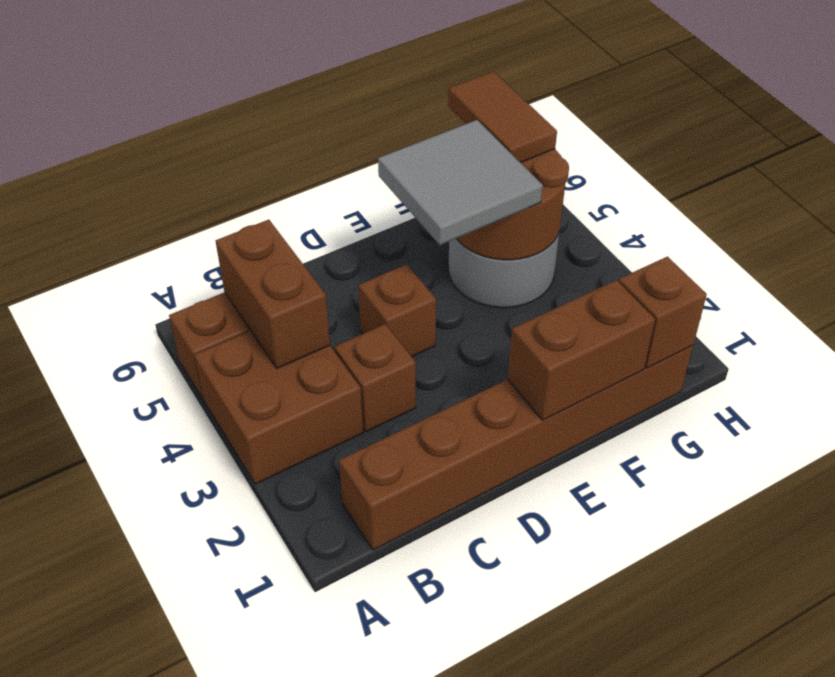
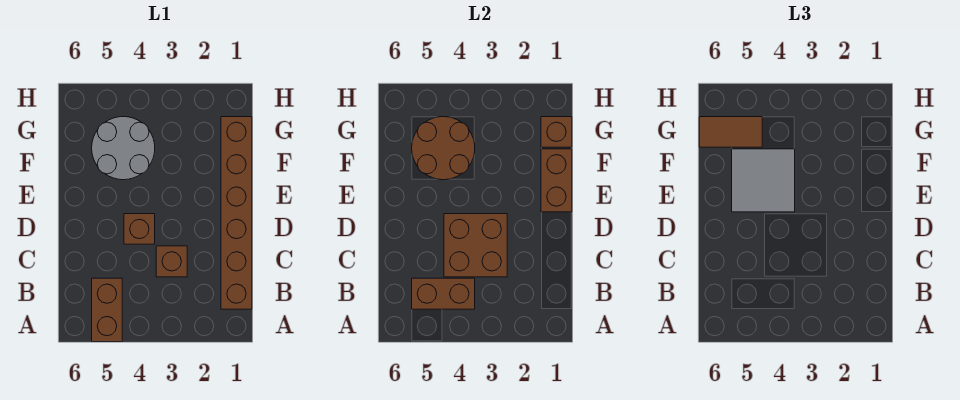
brown brick A3:B4 level 1 -> brown brick C3:D4 level 2

